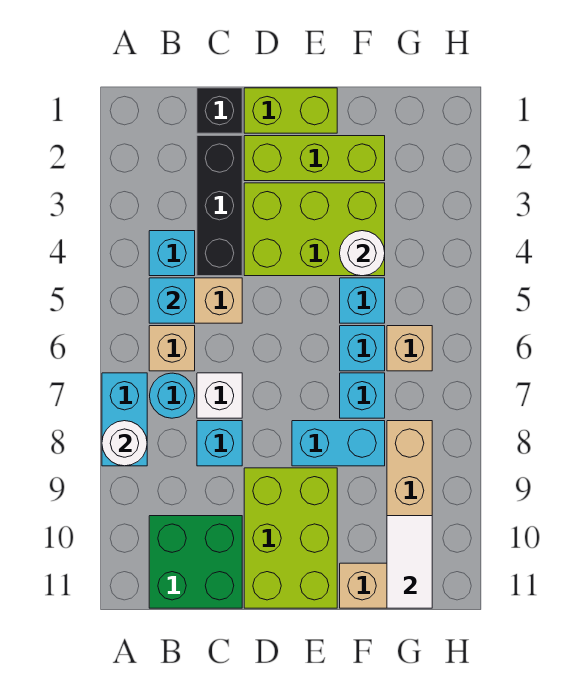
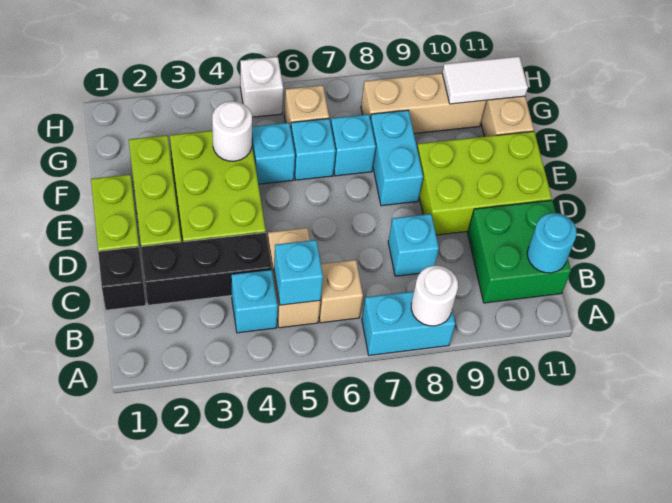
cyan round brick B7 level 1 -> cyan round brick B11 level 2
white brick C7 level 1 -> white brick H5 level 1

